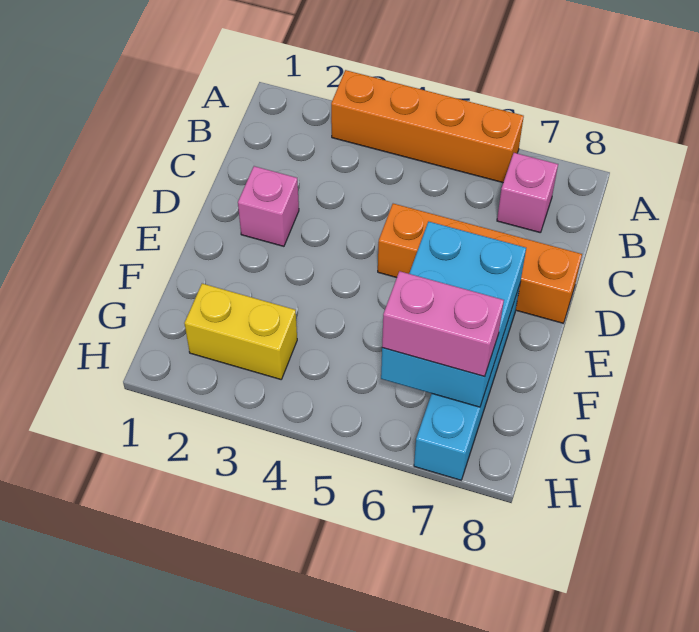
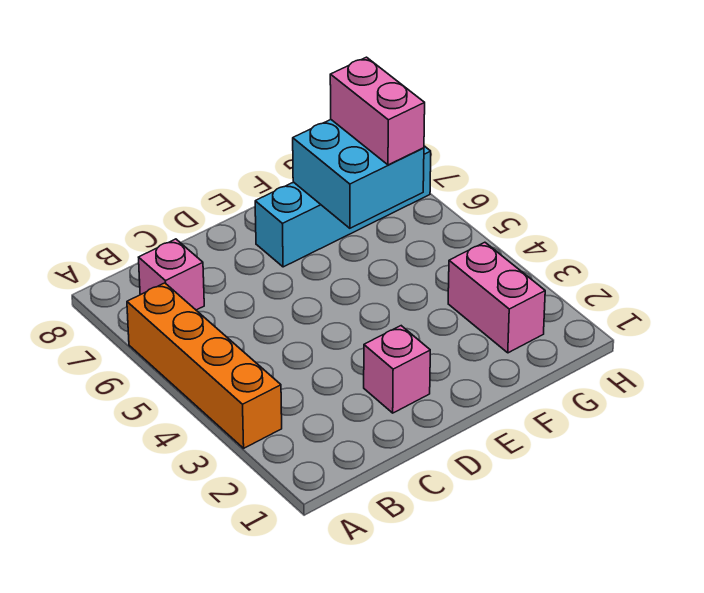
orange brick D5:D8 level 1 -> none
cyan brick E6:G7 level 2 -> cyan brick F6:G7 level 2
yellow brick G2:G3 level 1 -> pink brick G2:G3 level 1

